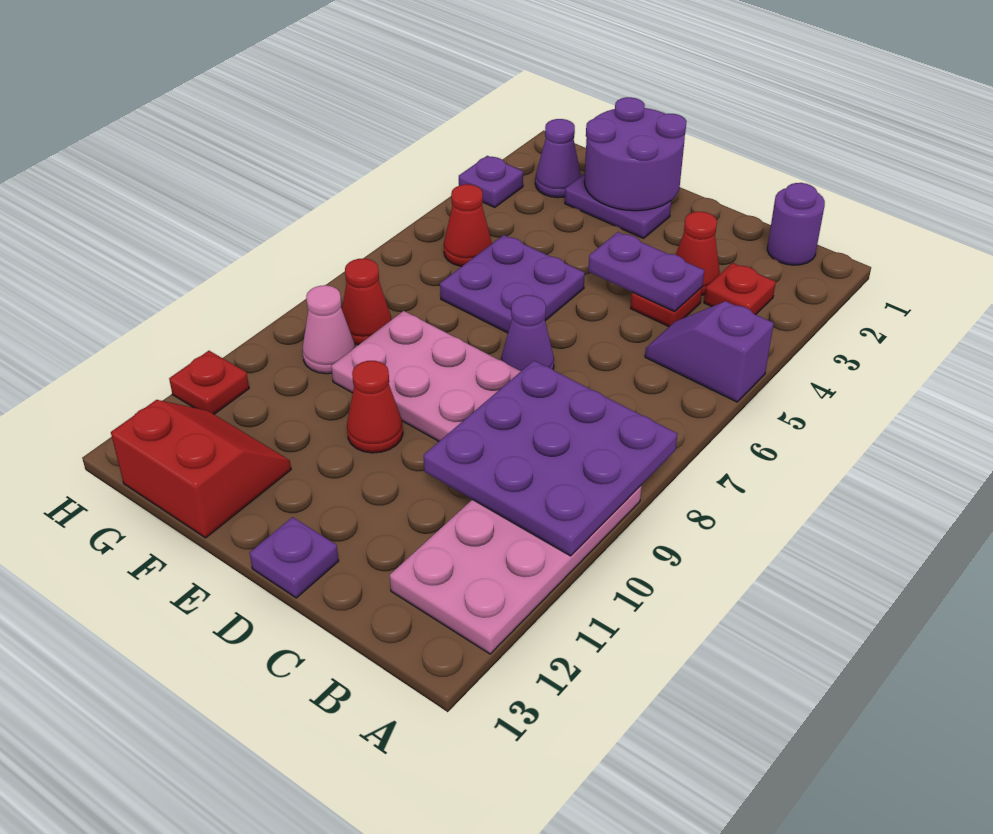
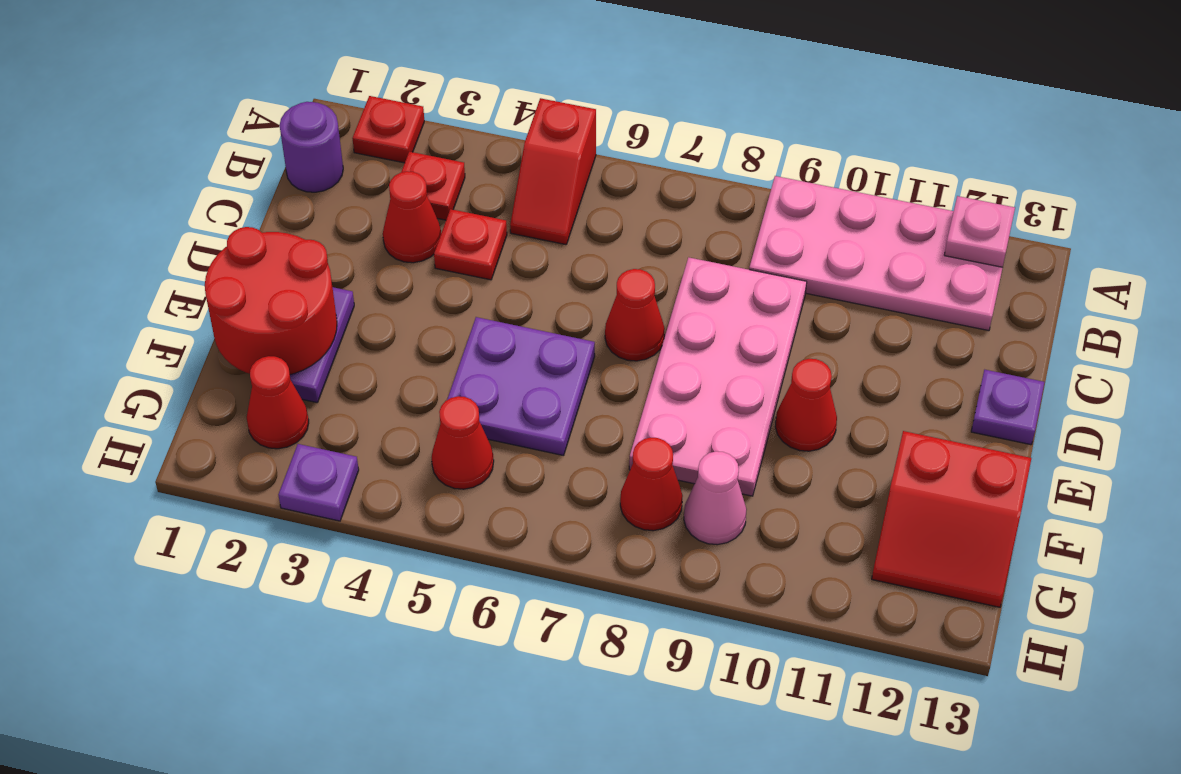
purple slope A5:B5 level 1 top A -> red slope A5:B5 level 1 top A
purple plate A8:C10 level 2 -> none
none -> pink plate A12 level 2
purple plate C4:D4 level 2 -> none
purple cone D7 level 1 -> red cone D7 level 1
purple round brick E1:F2 level 2 -> red round brick E1:F2 level 2
red slope F12:G13 level 1 top 13 -> red slope F12:G13 level 1 top F
purple cone G2 level 1 -> red cone G2 level 1
red plate H11 level 1 -> red plate A2 level 1

